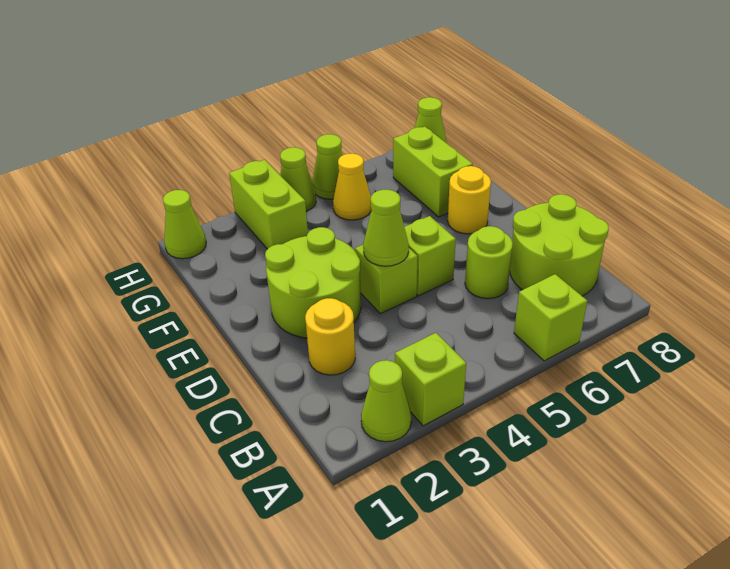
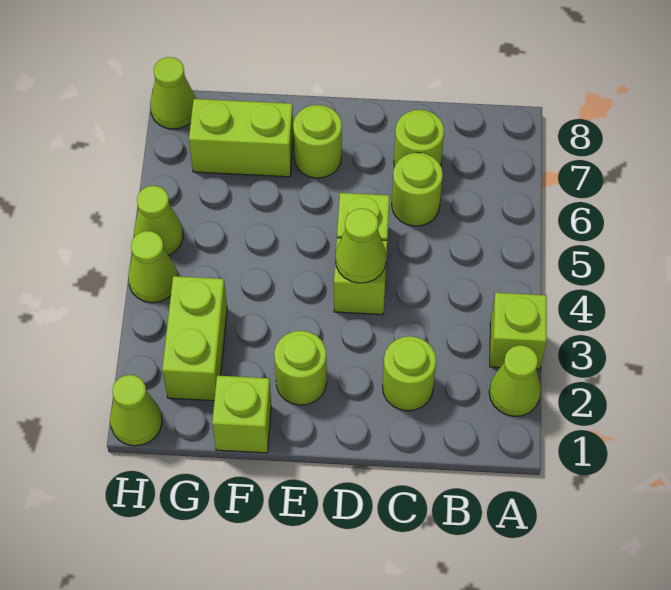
lime brick A6 level 1 -> lime brick F1 level 1
lime round brick B7:C8 level 1 -> lime round brick C7 level 1
yellow round brick C2 level 1 -> lime round brick C2 level 1
lime round brick D2:E3 level 1 -> lime round brick E2 level 1
yellow round brick E7 level 1 -> lime round brick E7 level 1
lime brick G3:H3 level 1 -> lime brick G2:G3 level 1
yellow cone G5 level 1 -> none

